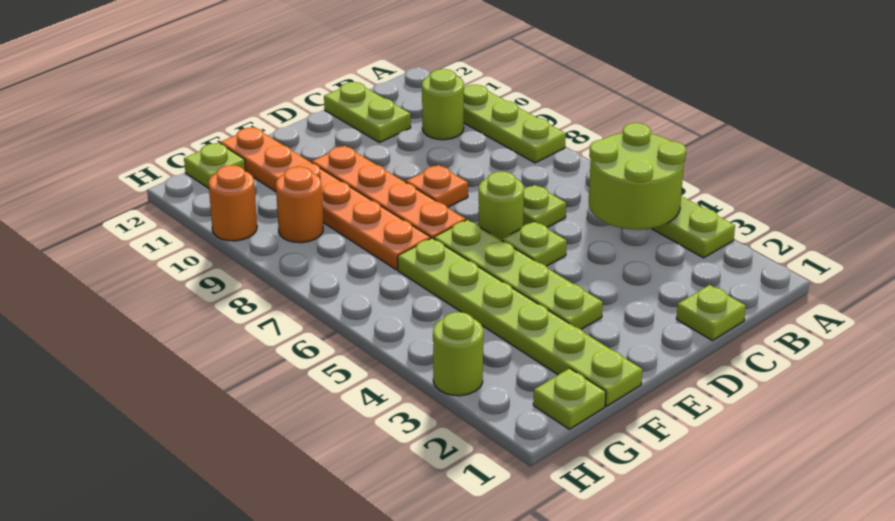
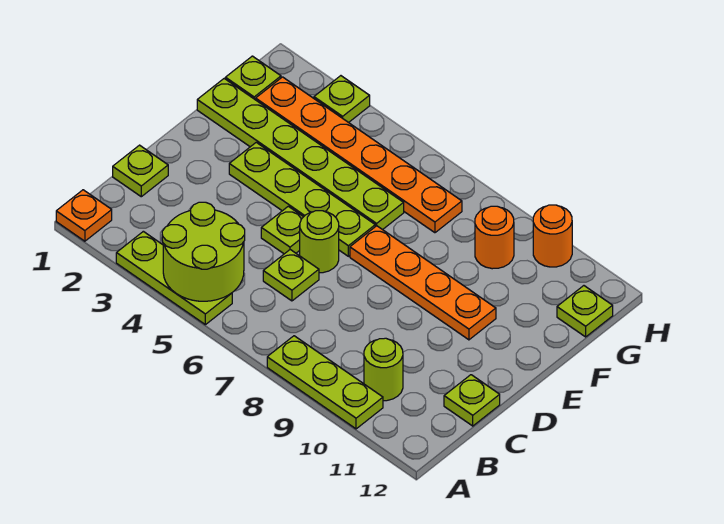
lime plate C11:C12 level 1 -> lime plate C12 level 1
orange plate D8 level 1 -> orange plate A1 level 1
orange plate F7:F12 level 1 -> orange plate G2:G7 level 1
lime round brick H3 level 1 -> lime plate H3 level 1

